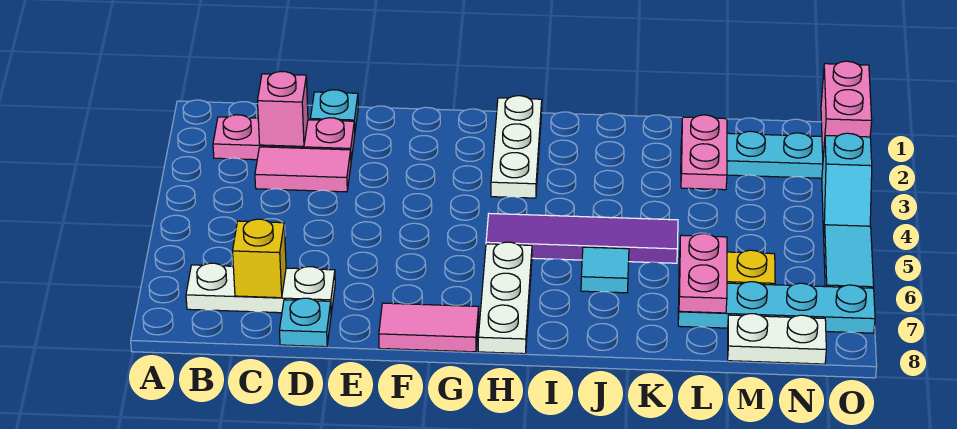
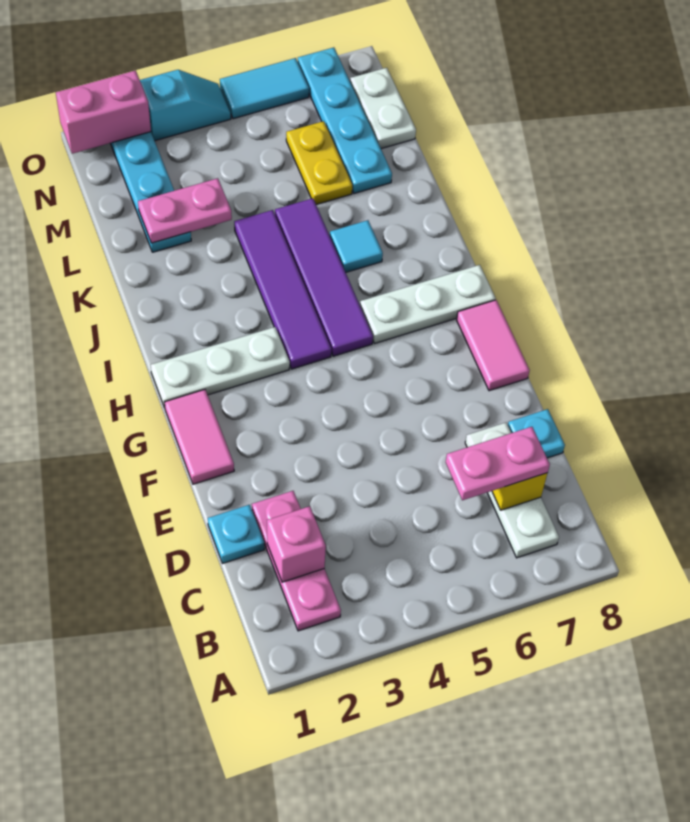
pink tile C3:D3 level 1 -> pink tile F1:G1 level 1
none -> purple tile H4:K4 level 1
pink plate L6:L7 level 2 -> pink plate C6:C7 level 3

